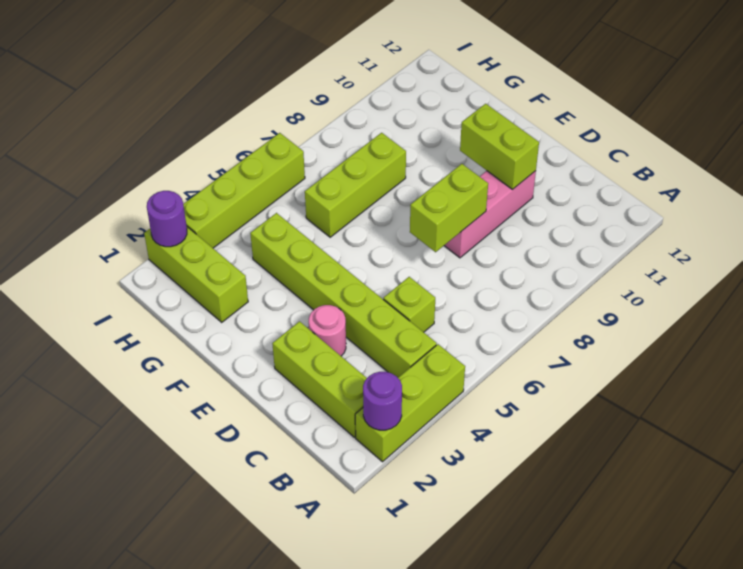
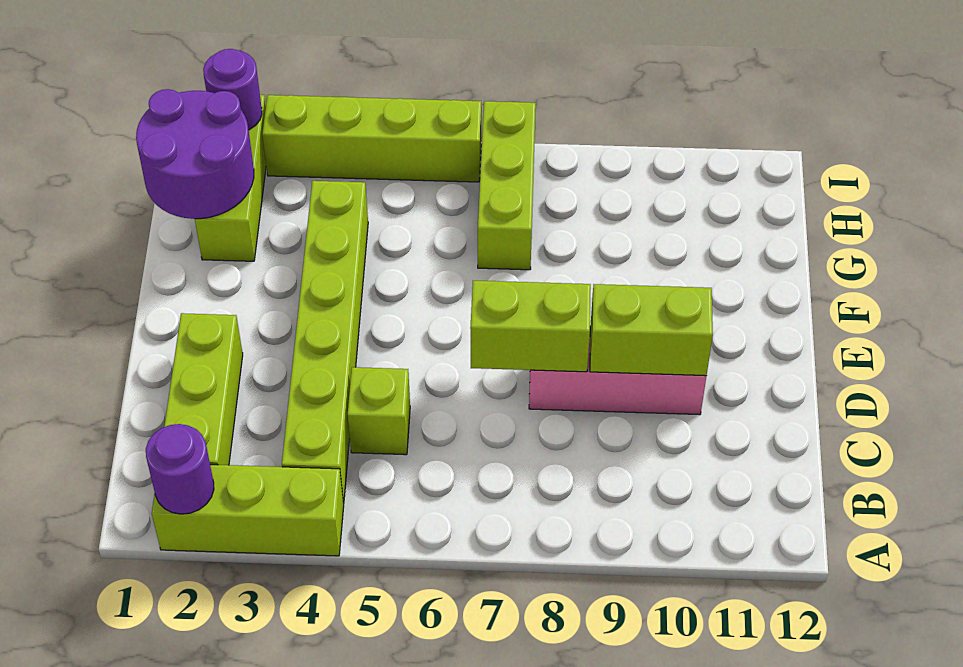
pink round brick D3 level 1 -> none
lime brick D10:E10 level 2 -> lime brick D9:D10 level 2
none -> purple round brick G1:H2 level 2
lime brick G6:G8 level 1 -> lime brick G7:I7 level 1

